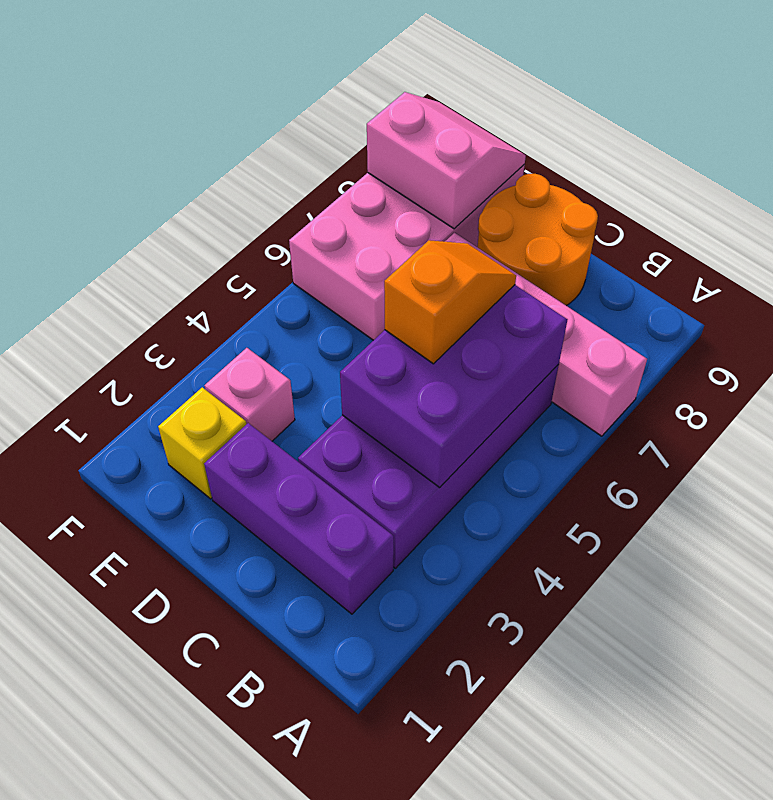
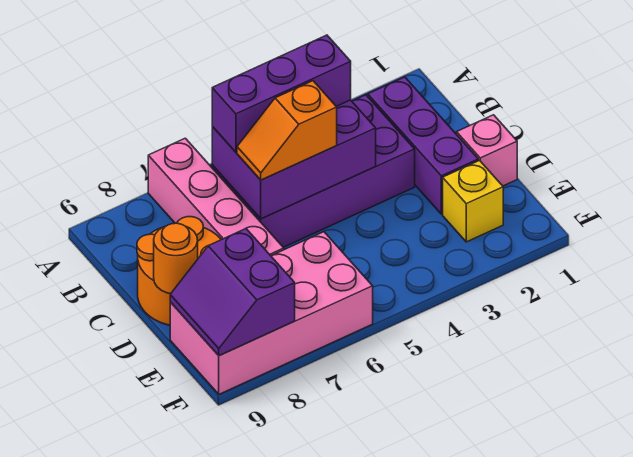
none -> purple brick B4:B6 level 3
none -> orange round brick D9 level 2
pink brick E3 level 1 -> pink brick D1 level 1
pink slope E8:F9 level 2 top 8 -> purple slope E8:F9 level 2 top 8

